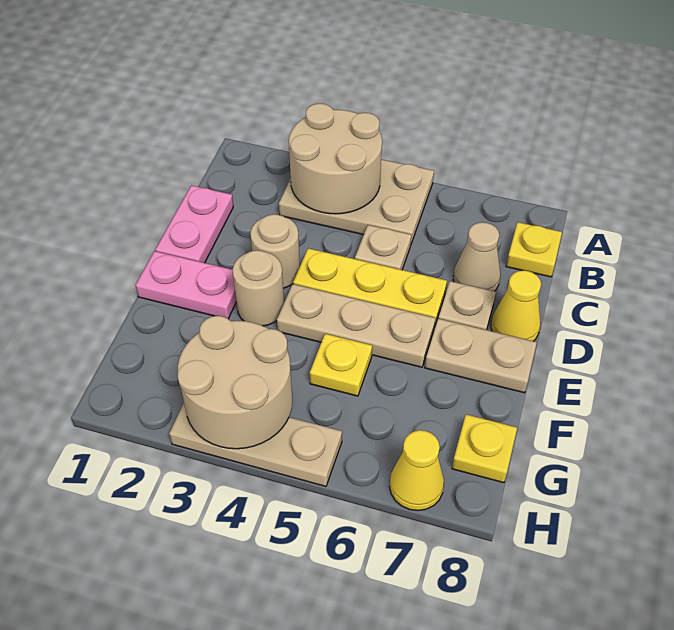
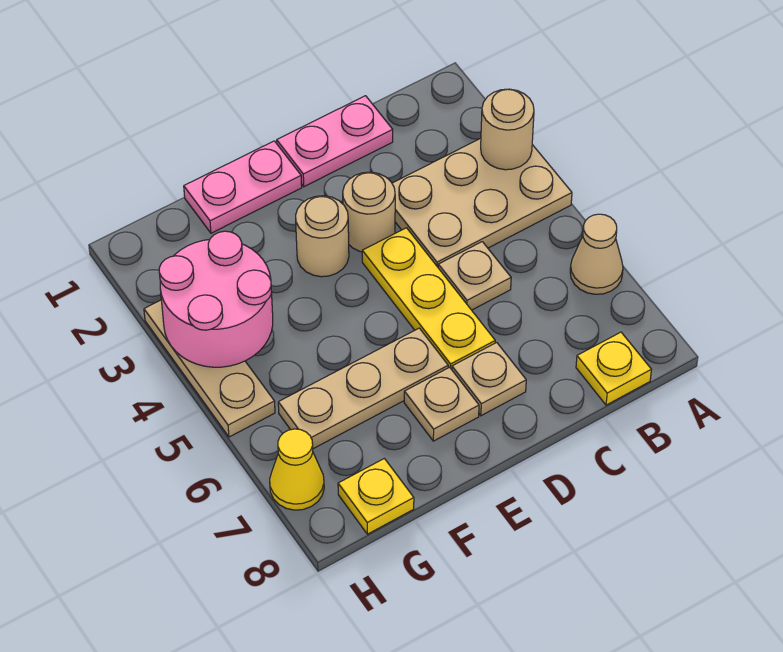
tan plate A3:B5 level 1 -> tan plate A3:C4 level 1
tan round brick A3:B4 level 2 -> tan round brick A3 level 2
tan cone C7 level 1 -> tan cone A6 level 1
yellow cone D8 level 1 -> none
pink plate E1:E2 level 1 -> pink plate E1:F1 level 1
tan plate E4:E6 level 1 -> tan plate E6:G6 level 1
tan plate E7:E8 level 1 -> tan plate E7 level 1
yellow plate F5 level 1 -> none
tan round brick G3:H4 level 2 -> pink round brick G3:H4 level 2

